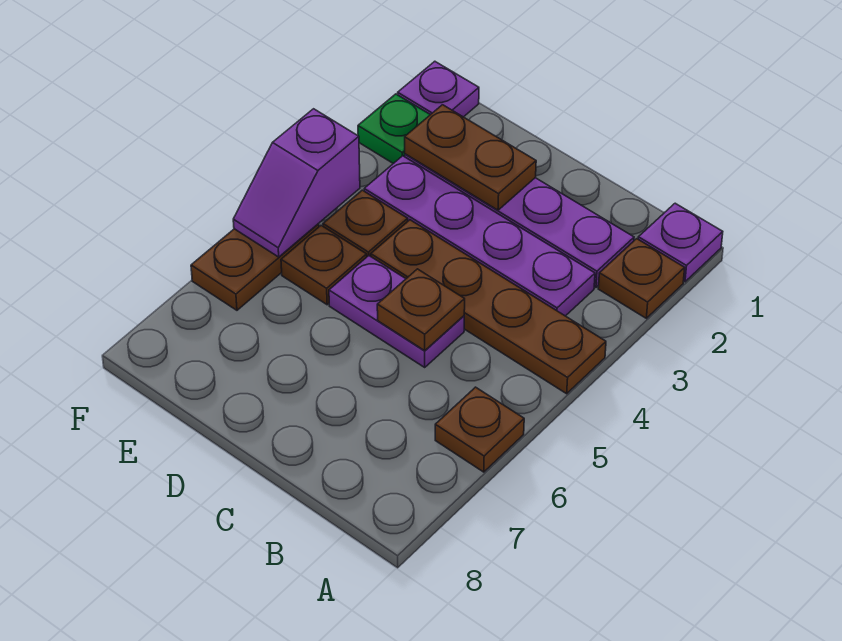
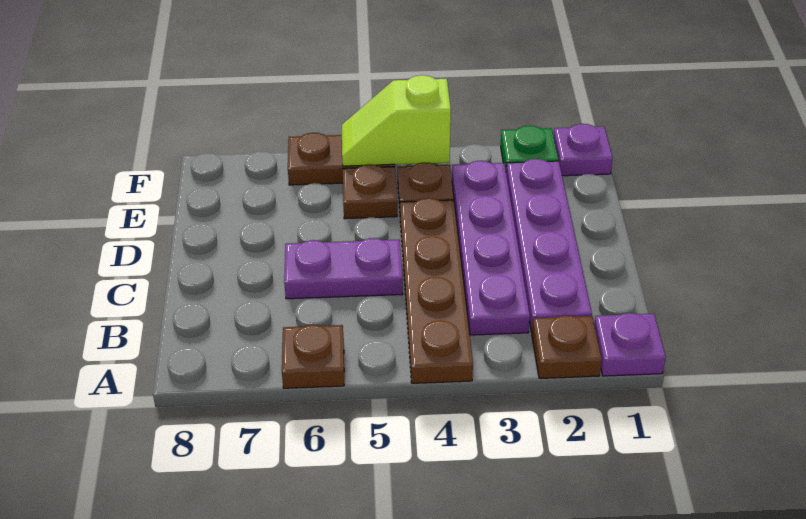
purple plate C5:D5 level 1 -> purple plate C5:C6 level 1
brown plate C5 level 2 -> none
brown plate D2:E2 level 2 -> none
purple slope F4:F5 level 2 top 4 -> lime slope F4:F5 level 2 top 4

